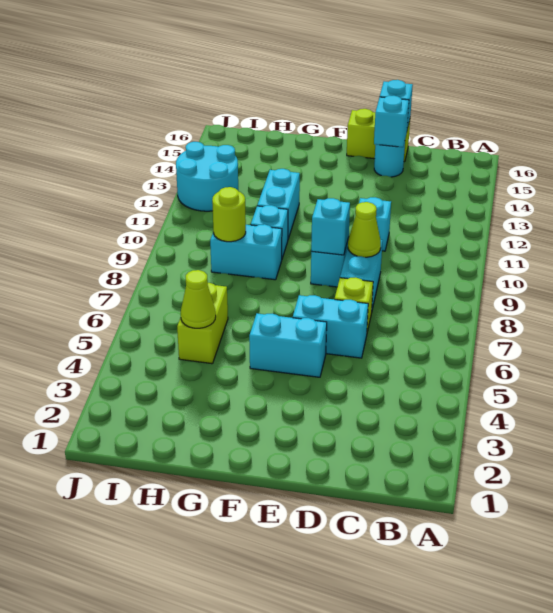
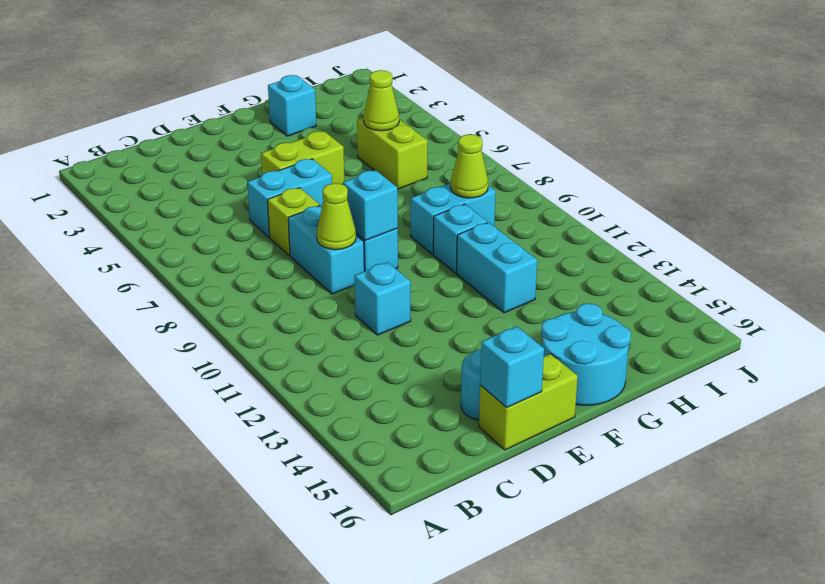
cyan brick D15 level 2 -> cyan brick G2 level 1
cyan brick E5:F5 level 1 -> lime brick E5:F5 level 1
lime round brick H9 level 2 -> lime cone H9 level 2
cyan round brick I12:J13 level 1 -> cyan round brick F15:G16 level 1

